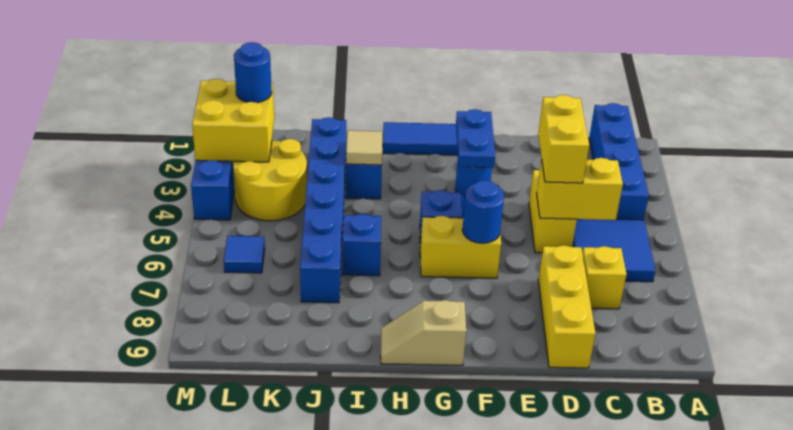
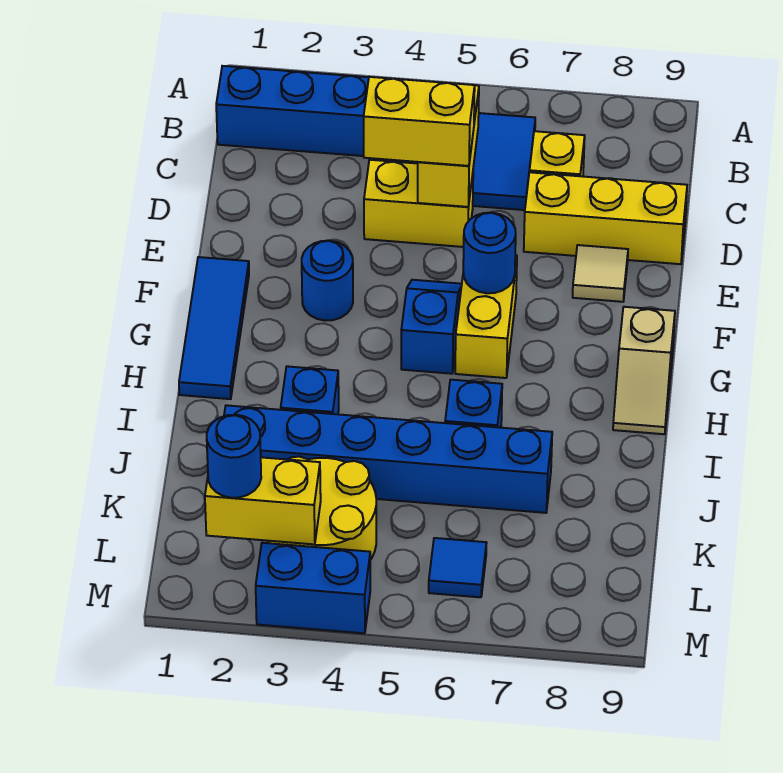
blue plate F2:F3 level 2 -> none
tan tile I3 level 2 -> tan tile E8 level 1
yellow brick L2:M3 level 2 -> yellow brick L2:L3 level 2

